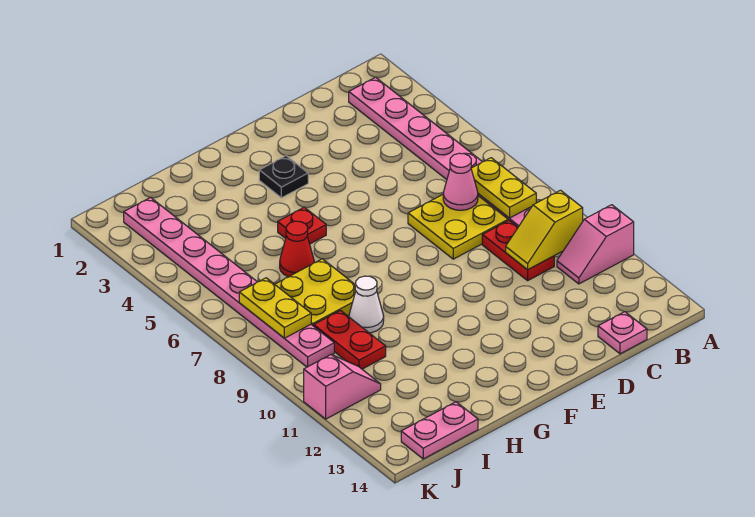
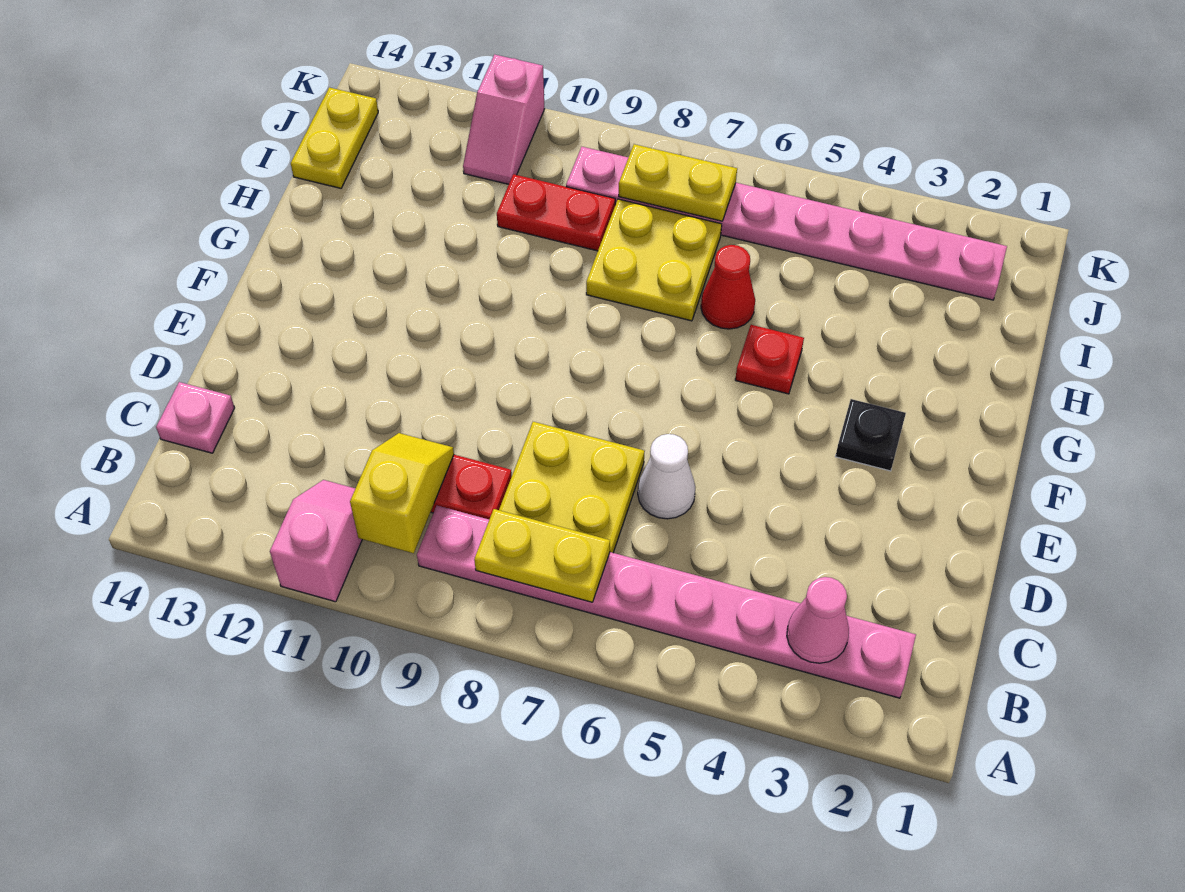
pink cone C7 level 2 -> pink cone B3 level 2
white cone H9 level 1 -> white cone D6 level 1
pink plate I14:J14 level 1 -> yellow plate I14:J14 level 1

